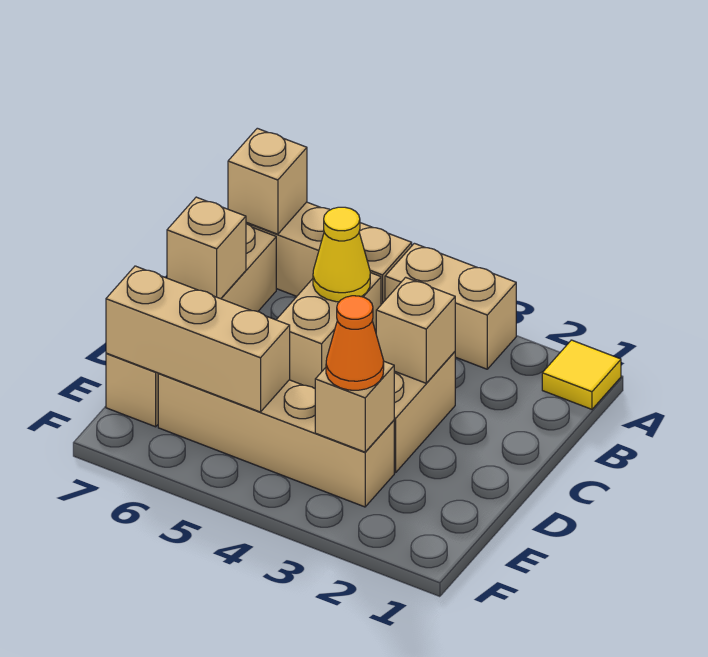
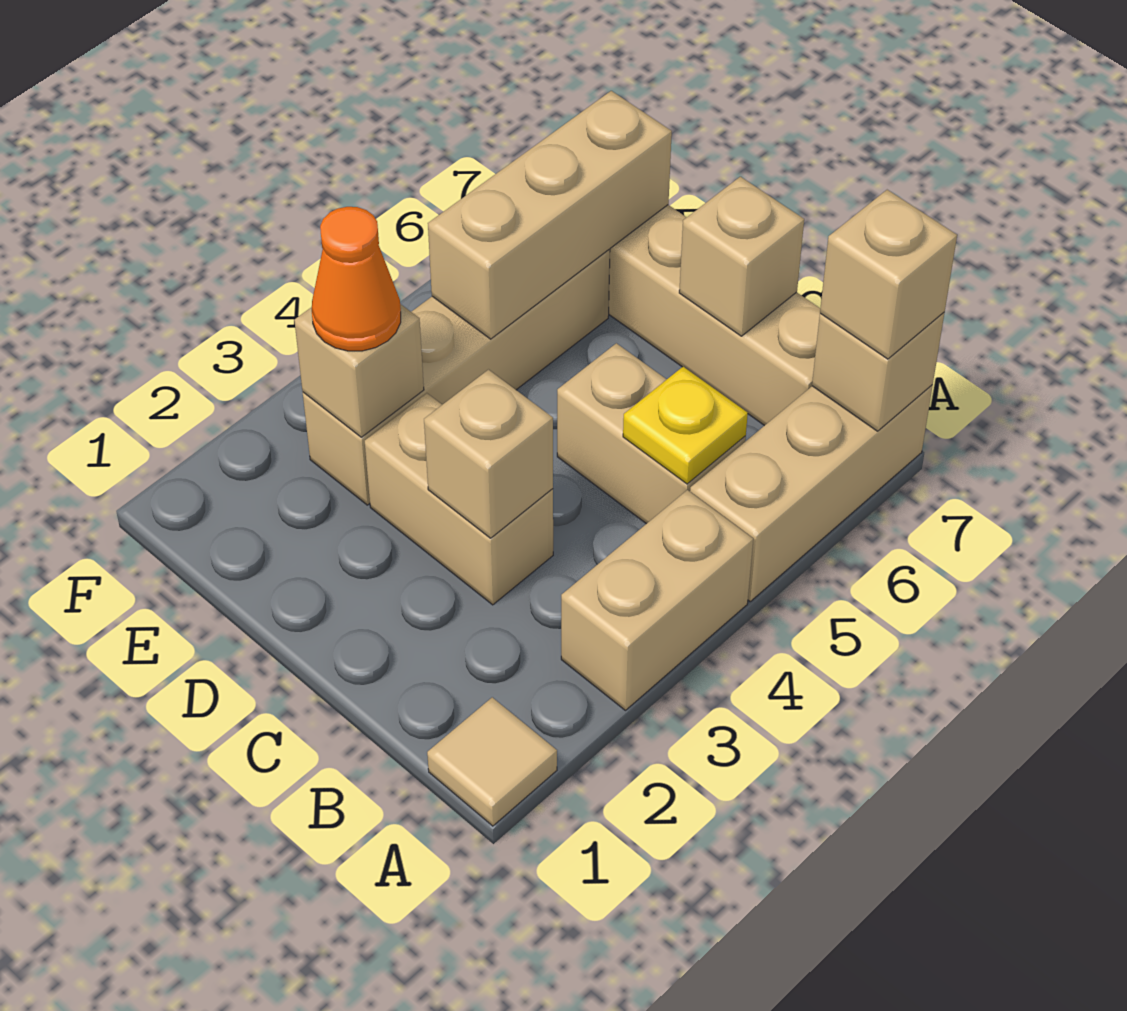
yellow tile A1 level 1 -> tan tile A1 level 1
none -> tan brick A7 level 3
yellow cone B5 level 2 -> yellow plate B5 level 2

